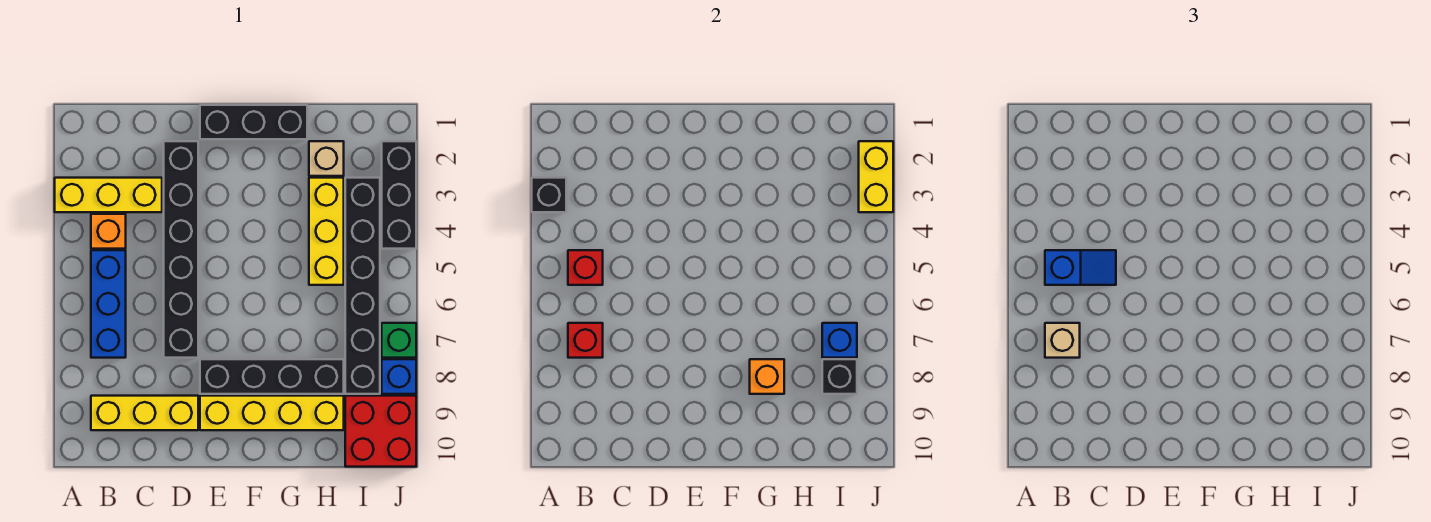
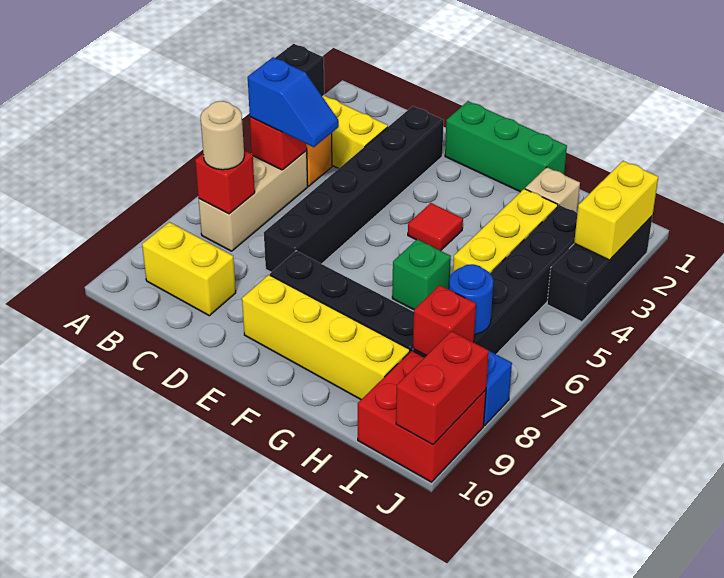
blue brick B5:B7 level 1 -> tan brick B5:B7 level 1
tan brick B7 level 3 -> tan round brick B7 level 3
yellow brick B9:D9 level 1 -> yellow brick B9:C9 level 1
black brick E1:G1 level 1 -> green brick E1:G1 level 1
none -> red tile F4 level 1
orange brick G8 level 2 -> none
blue brick I7 level 2 -> blue round brick I7 level 2
black brick I8 level 2 -> red brick I8 level 2
green brick J7 level 1 -> green brick G6 level 1
none -> red brick J9:J10 level 2

